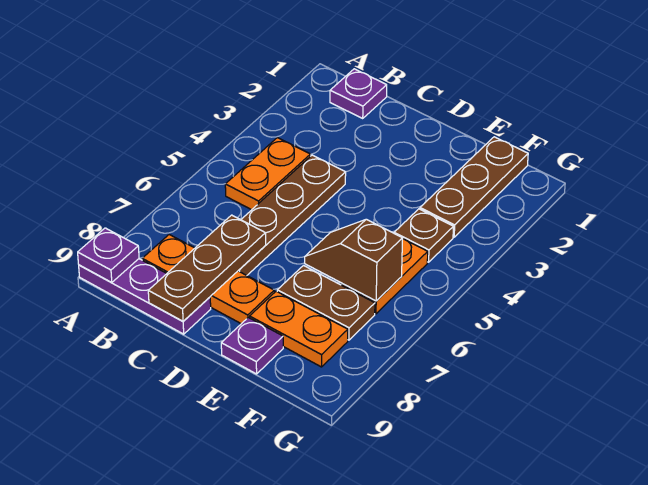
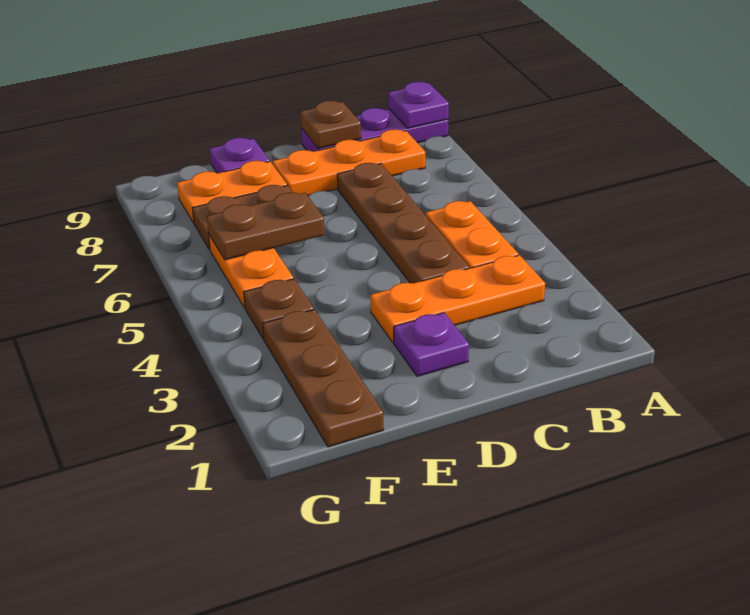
purple plate B1 level 1 -> purple plate D2 level 1
none -> orange plate B3:D3 level 1
brown plate C7:C9 level 2 -> brown plate C9 level 2
brown slope E6:F6 level 2 top F -> brown plate E6:F6 level 2

